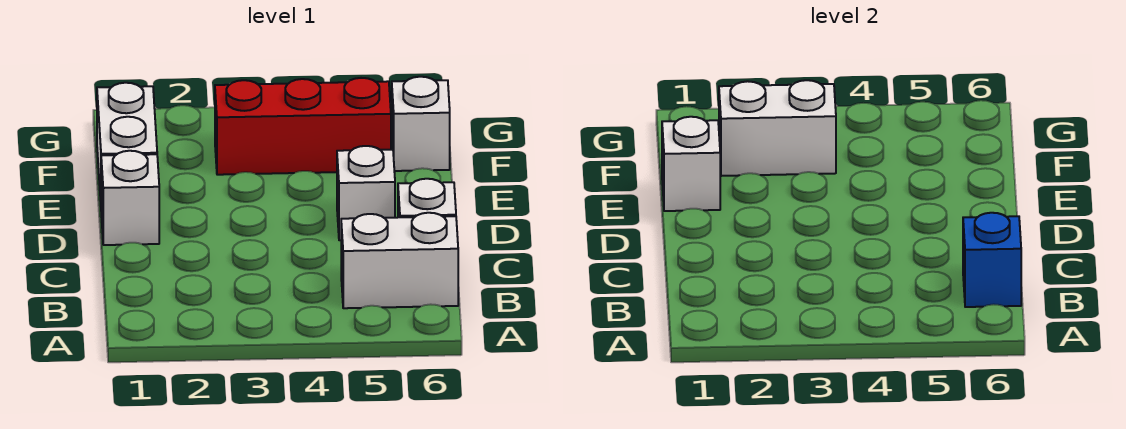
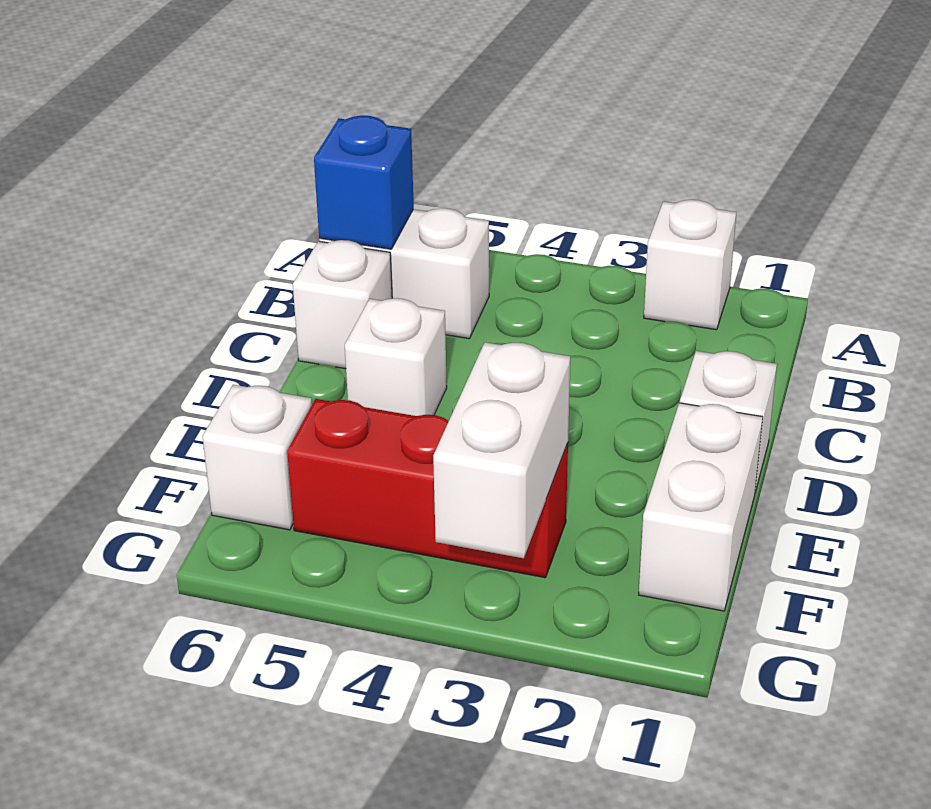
white brick E1 level 2 -> white brick A2 level 1
white brick F2:F3 level 2 -> white brick F3:G3 level 2

